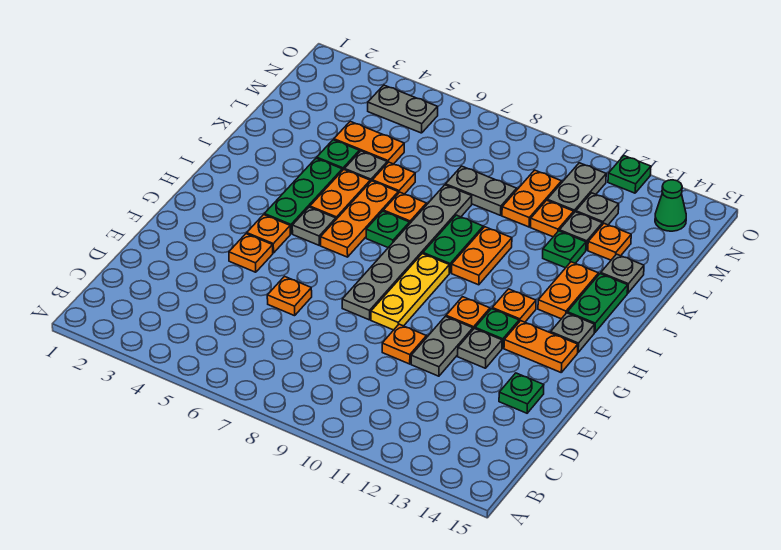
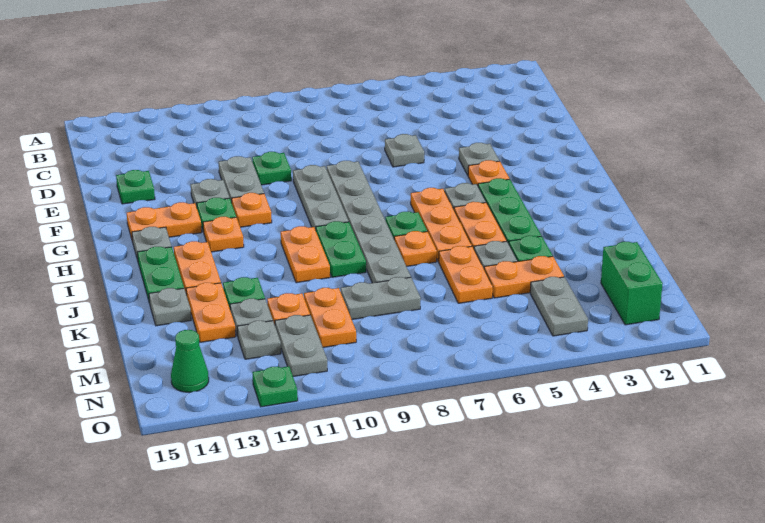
orange plate E6 level 1 -> grey plate E6 level 1
orange plate E10 level 1 -> green plate E10 level 1
orange plate F4 level 1 -> grey plate F4 level 1
yellow plate F9:H9 level 1 -> grey plate F9:H9 level 1
orange plate K6 level 1 -> orange plate K6:L6 level 1
orange plate L13 level 1 -> orange plate K13:L13 level 1
none -> green brick M2:N2 level 1
grey plate N4:N5 level 1 -> grey plate M4:N4 level 1

